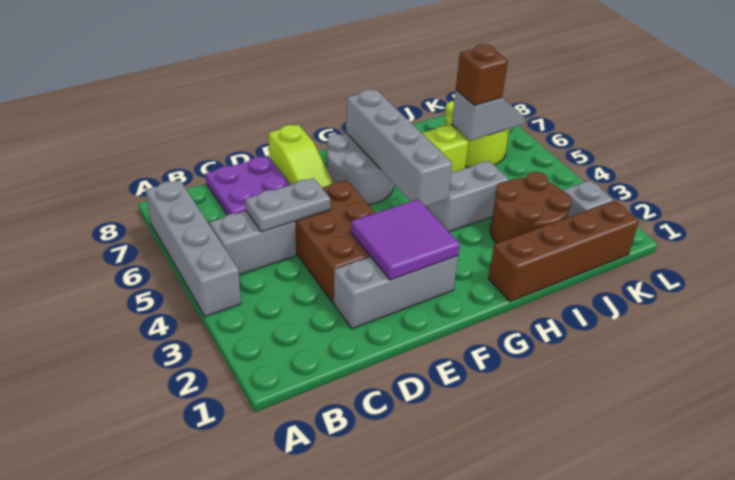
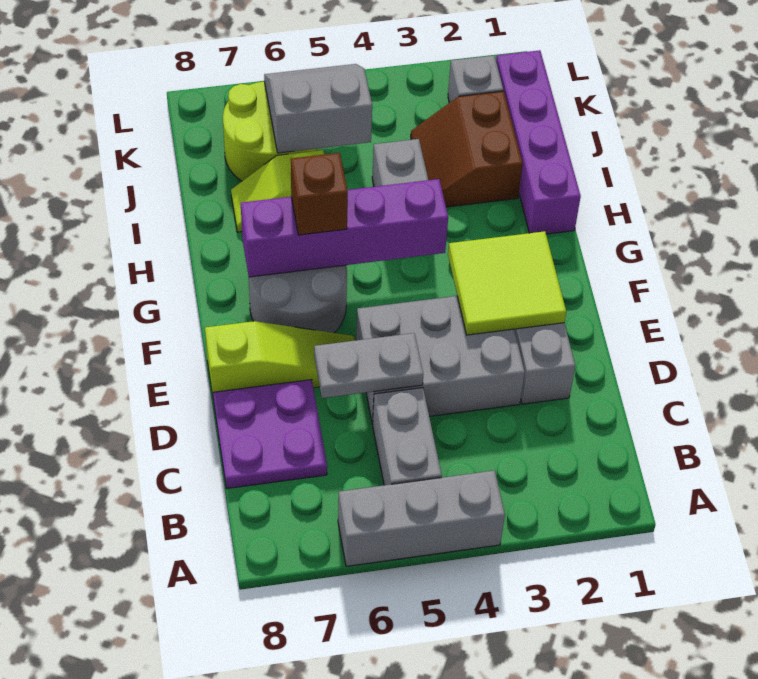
grey brick A4:A7 level 1 -> grey brick A4:A6 level 1
grey plate C5:D5 level 2 -> grey plate D5:D6 level 2
brown brick D3:E5 level 1 -> grey brick D3:E5 level 1
purple tile E2:F3 level 2 -> lime tile E2:F3 level 2
grey brick G4:G7 level 2 -> purple brick G4:G7 level 2
brown brick H1:K1 level 1 -> purple brick H1:K1 level 1
brown round brick I2:J3 level 1 -> brown slope I2:J3 level 1 top 2
grey slope J6:K6 level 2 top J -> grey slope J5:K6 level 2 top J
brown brick J6 level 3 -> brown brick G6 level 3

